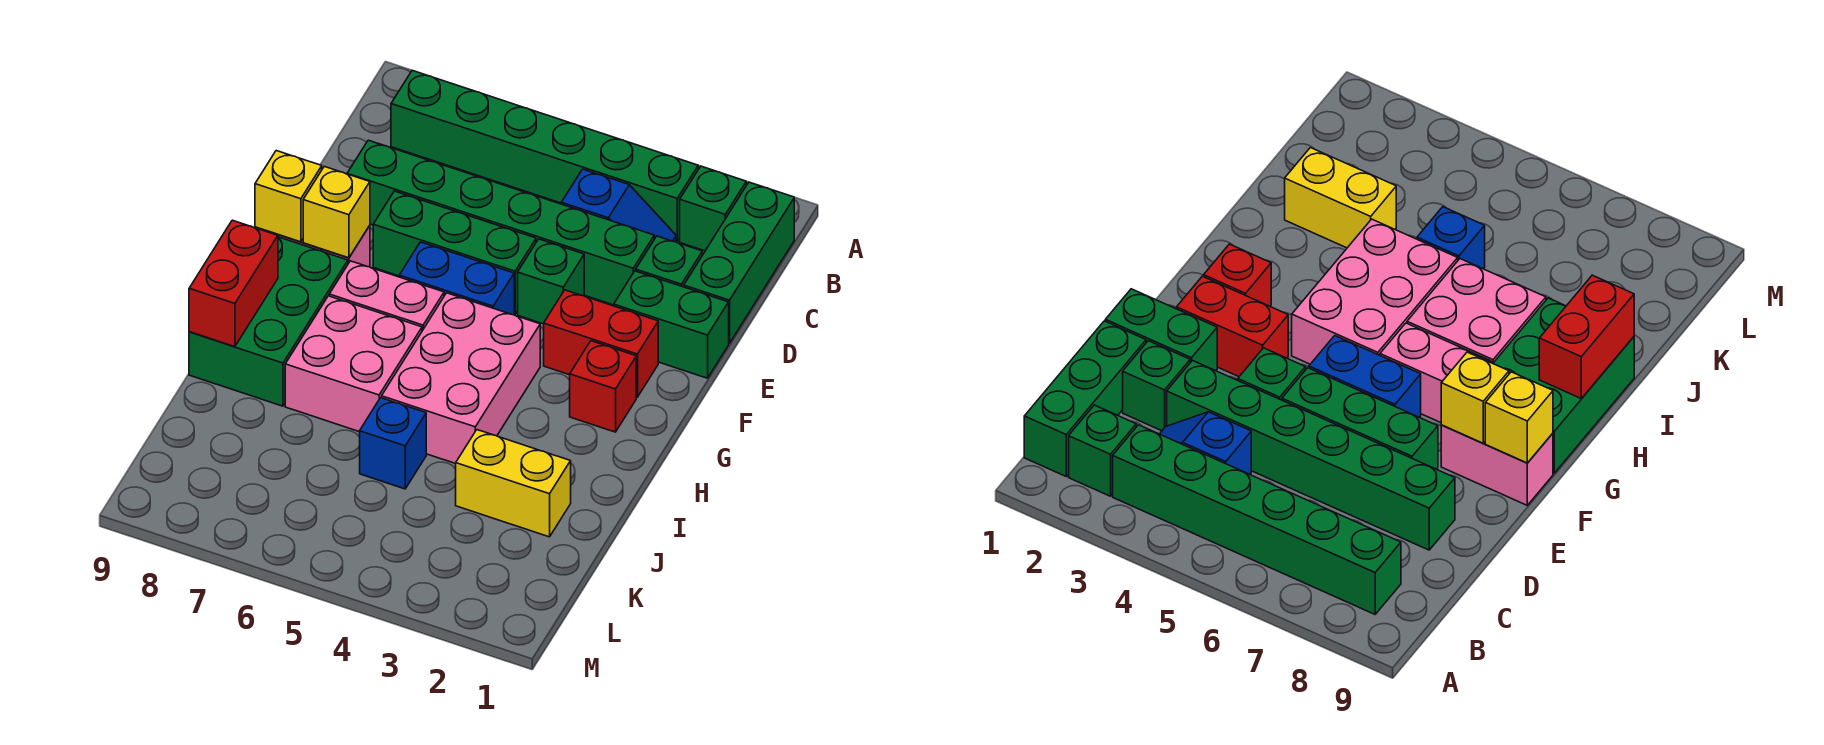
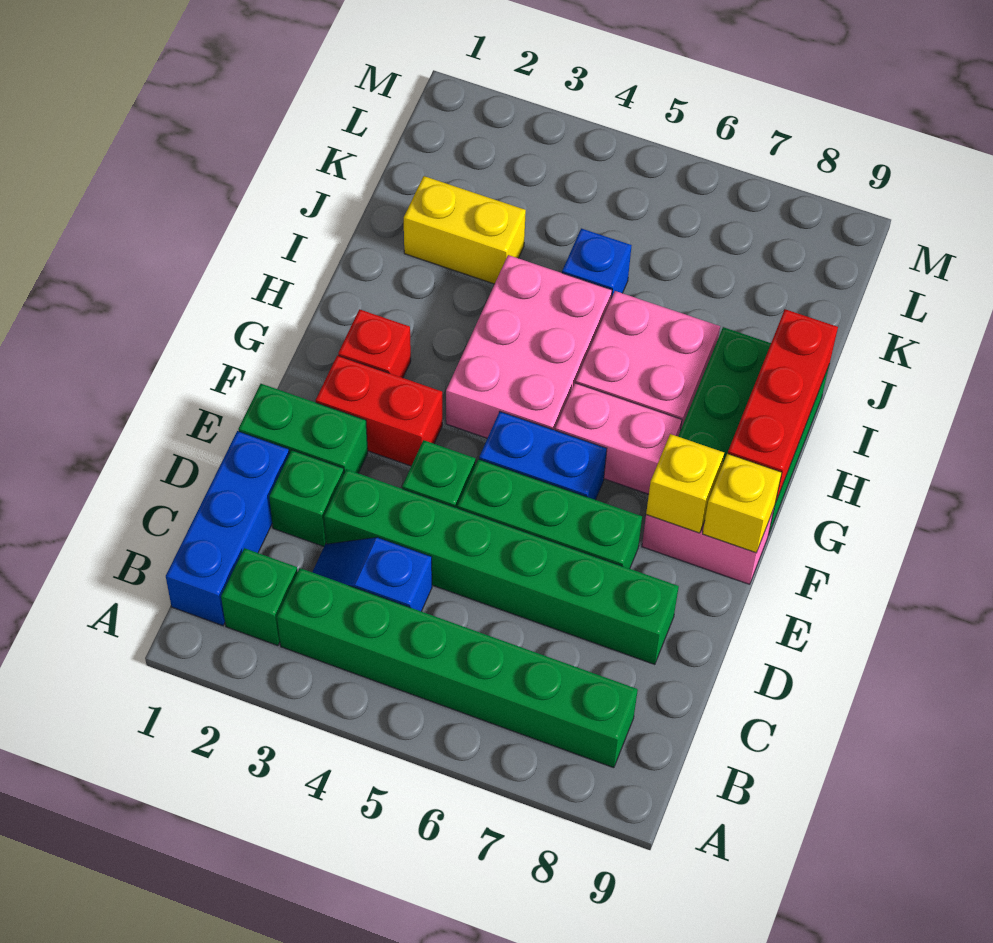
green brick B1:D1 level 1 -> blue brick B1:D1 level 1
red brick H9:I9 level 2 -> red brick G9:I9 level 2

